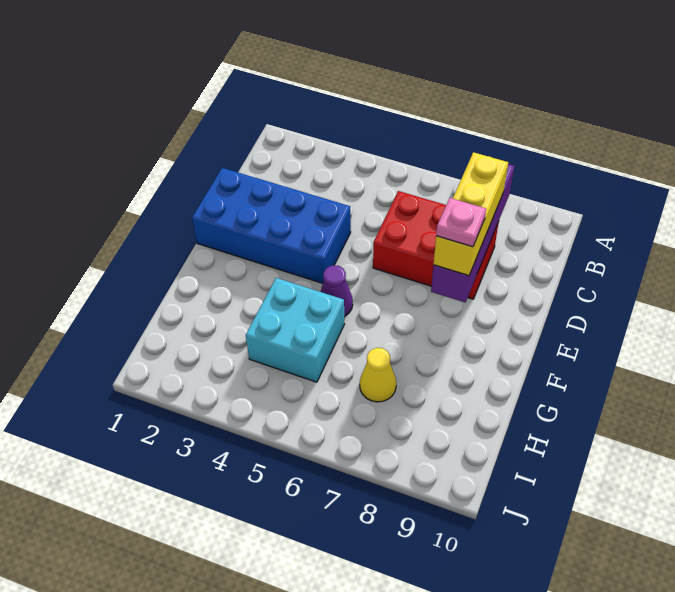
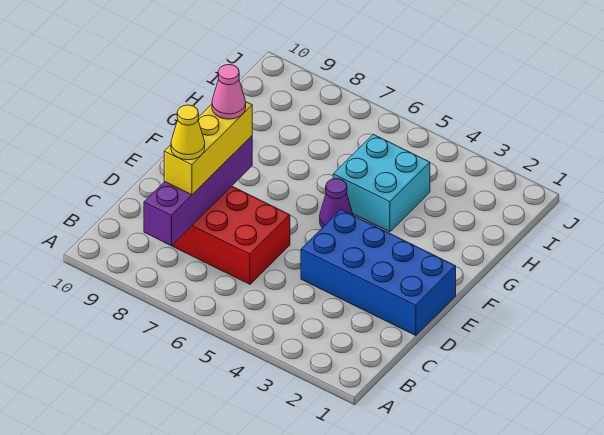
pink plate E8 level 4 -> pink cone E8 level 4
yellow cone H7 level 1 -> yellow cone C8 level 4

